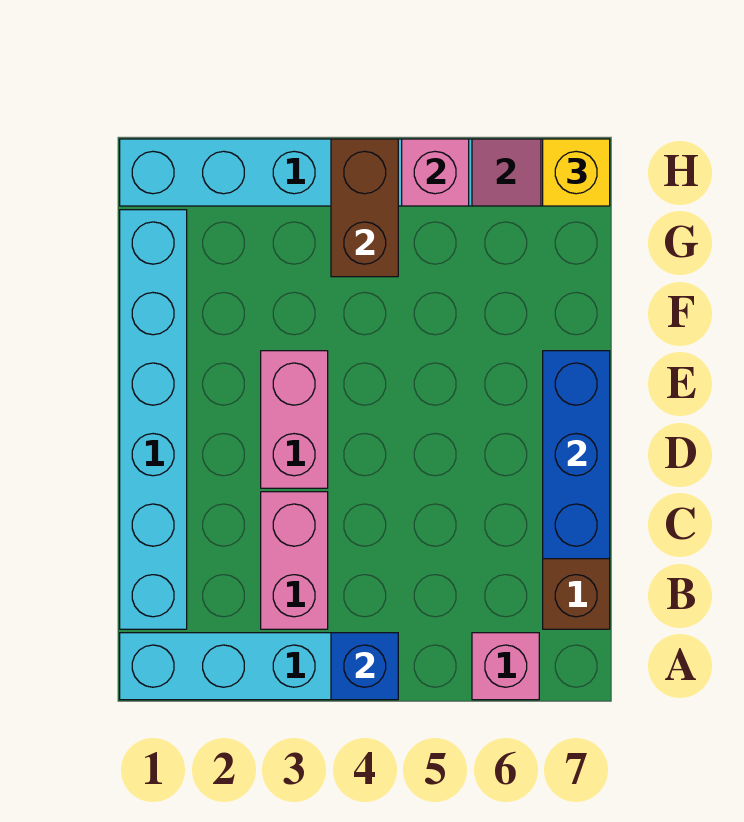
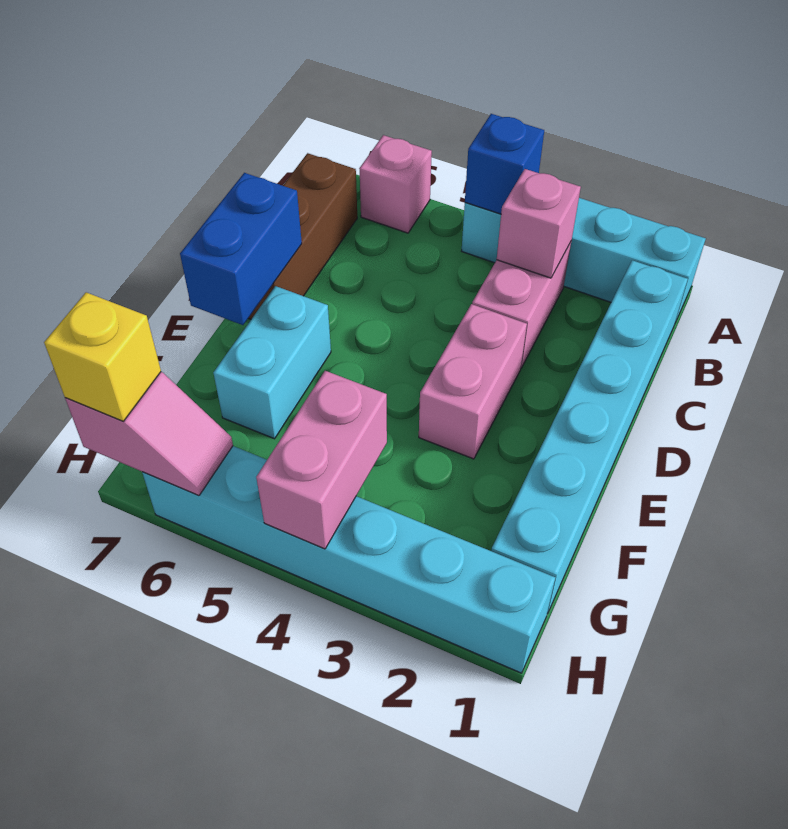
blue brick C7:E7 level 2 -> blue brick D7:E7 level 2
none -> cyan brick E6:F6 level 1
brown brick G4:H4 level 2 -> pink brick G4:H4 level 2
pink brick H5 level 2 -> pink brick B3 level 2

